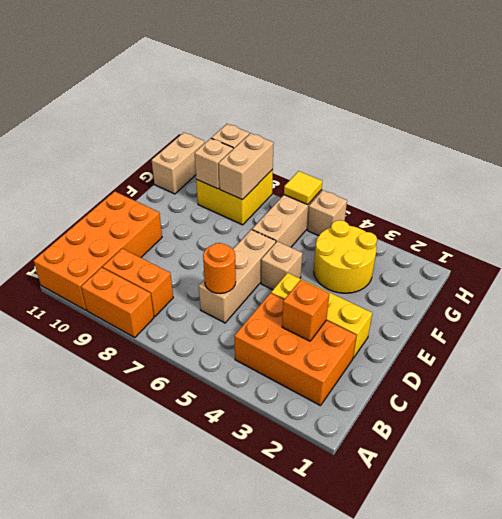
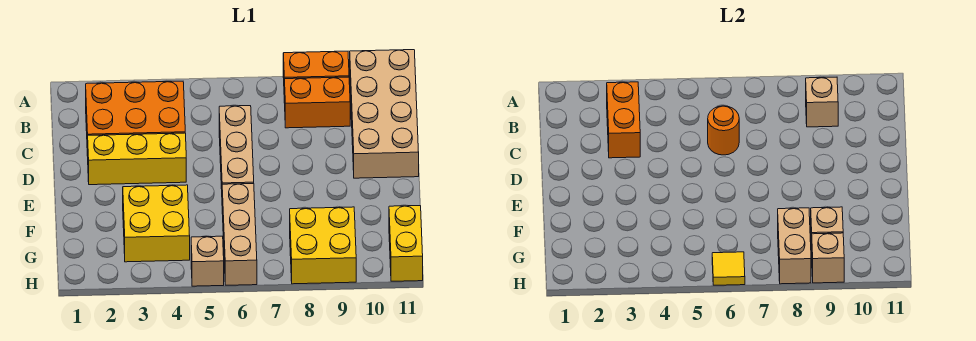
orange brick A10:D11 level 1 -> tan brick A10:D11 level 1
orange brick C3 level 2 -> orange brick B3:C3 level 2
tan brick E5 level 1 -> tan brick B9 level 2
yellow round brick F3:G4 level 1 -> yellow brick F3:G4 level 1
tan brick G11:H11 level 1 -> yellow brick G11:H11 level 1

